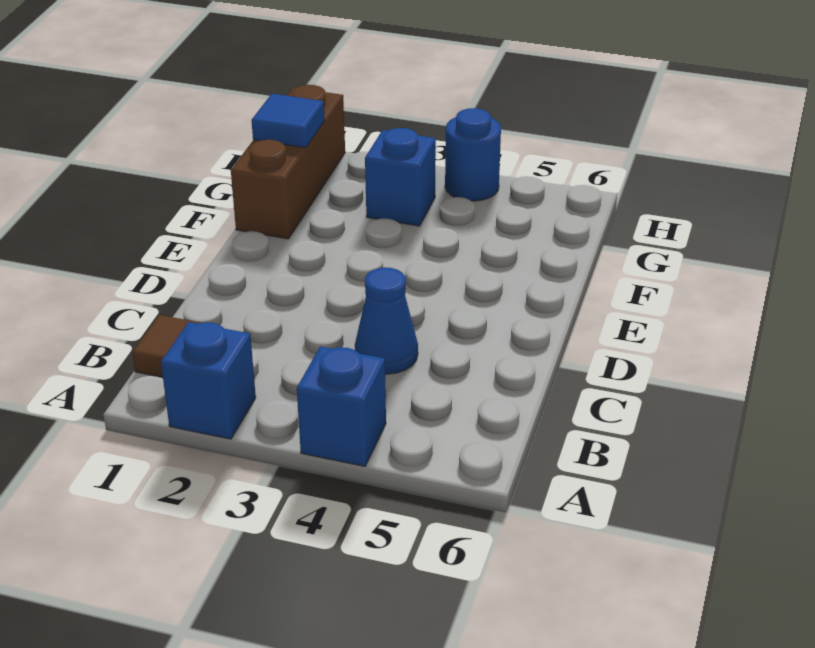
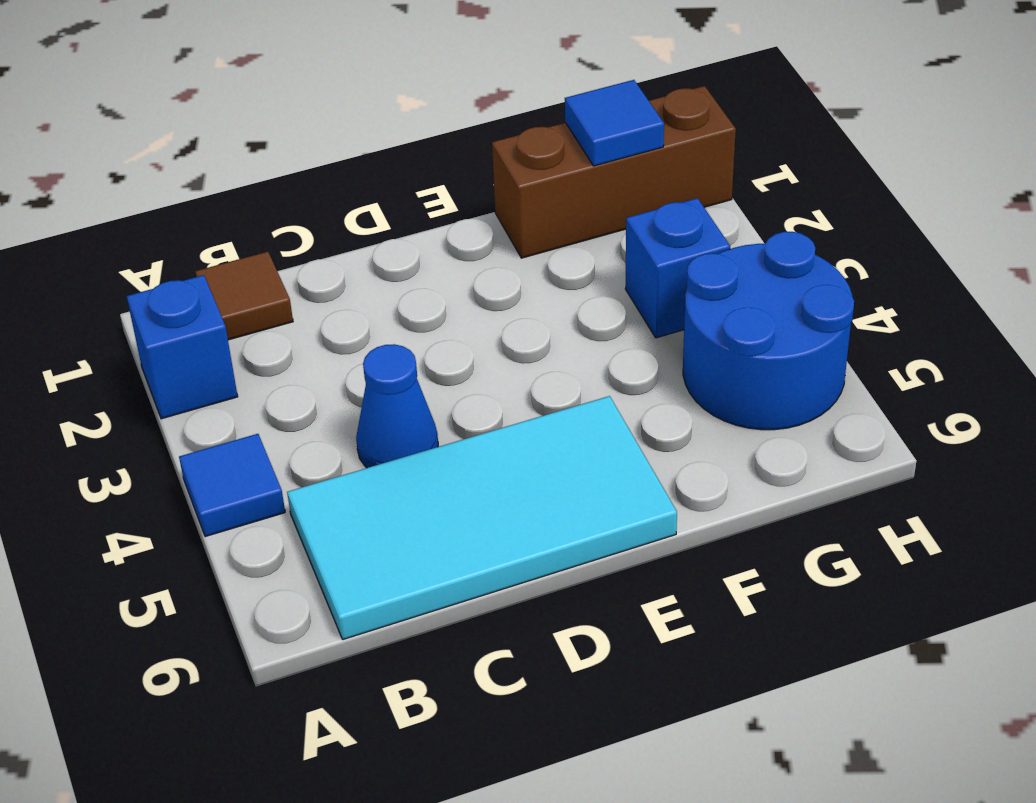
blue brick A4 level 1 -> blue tile A4 level 1
none -> cyan tile B5:E6 level 1
blue round brick H4 level 1 -> blue round brick G4:H5 level 1

